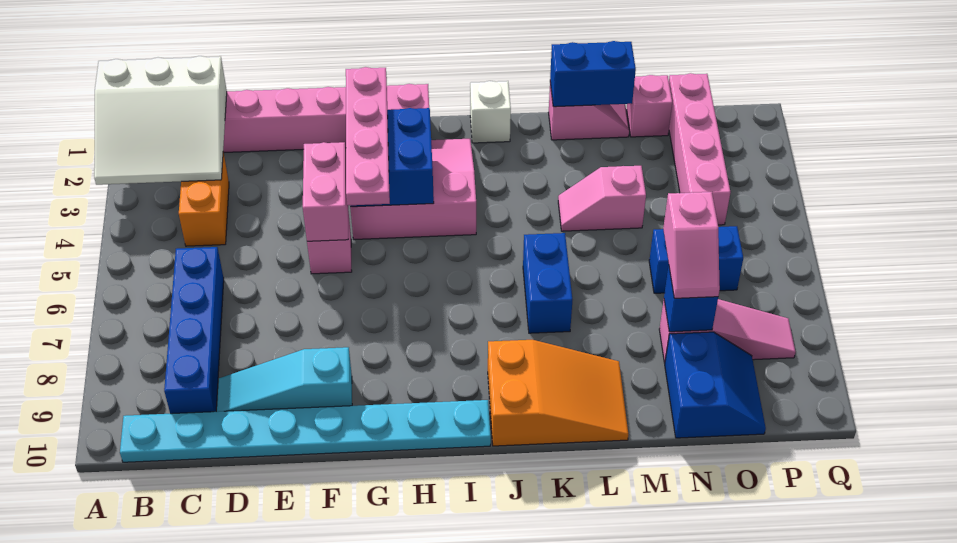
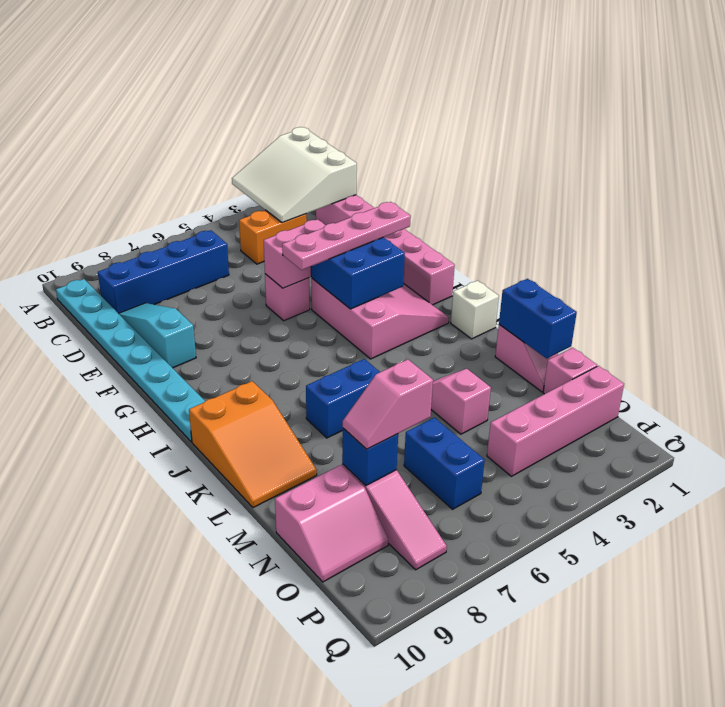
blue slope N9:O10 level 1 top N -> pink slope N9:O10 level 1 top N

